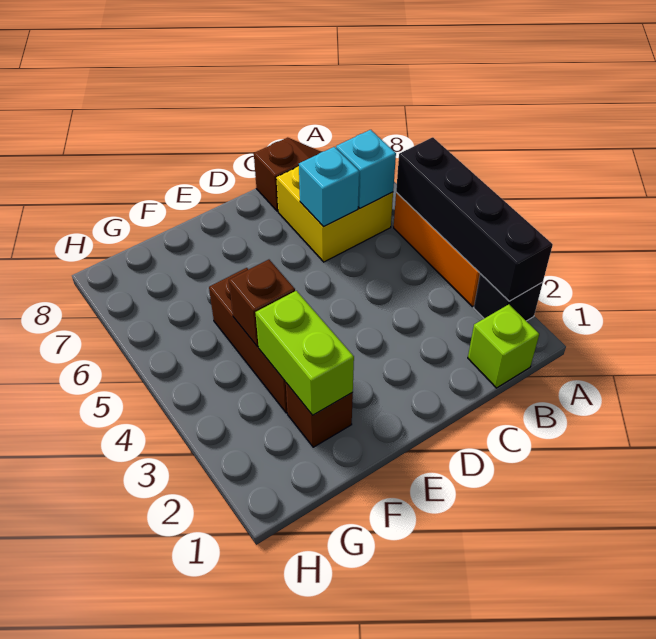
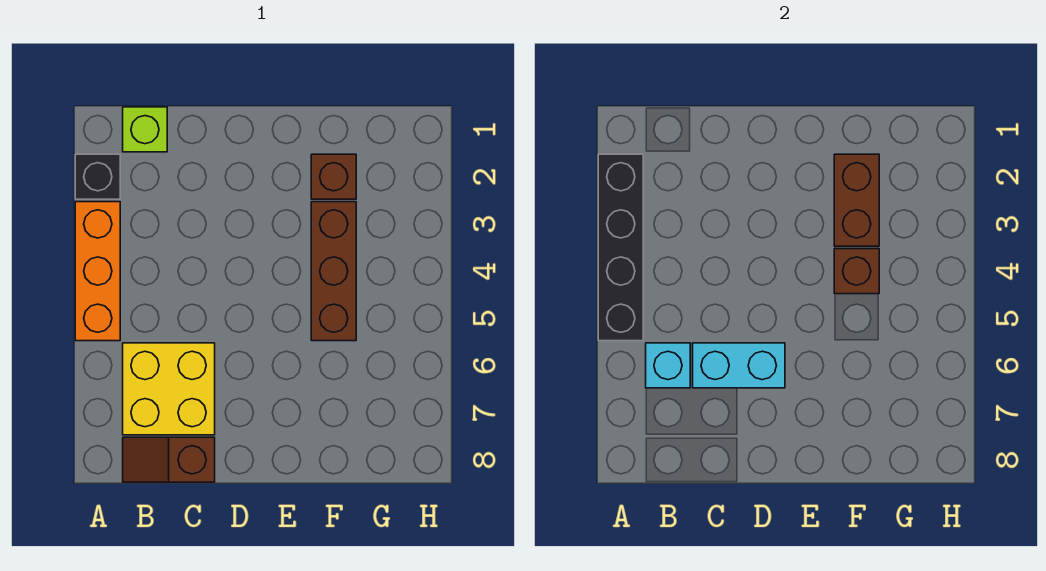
cyan brick C6 level 2 -> cyan brick C6:D6 level 2
lime brick F2:F3 level 2 -> brown brick F2:F3 level 2

